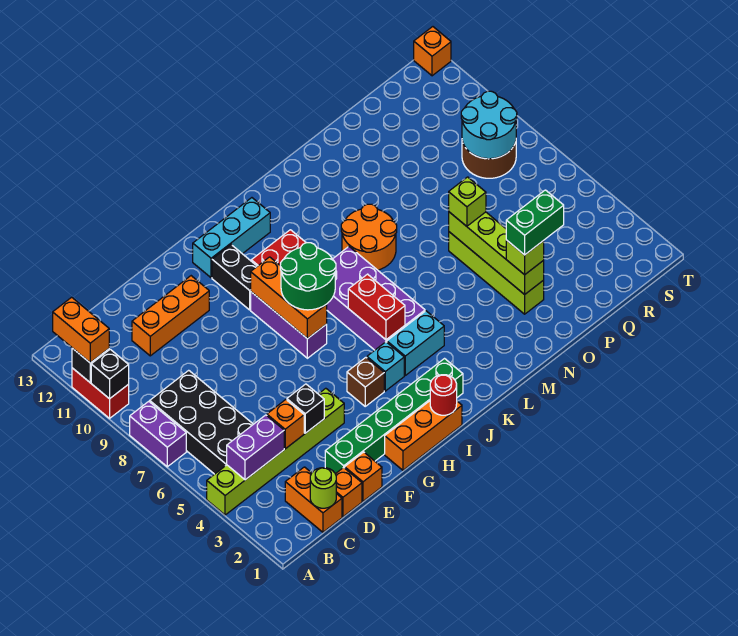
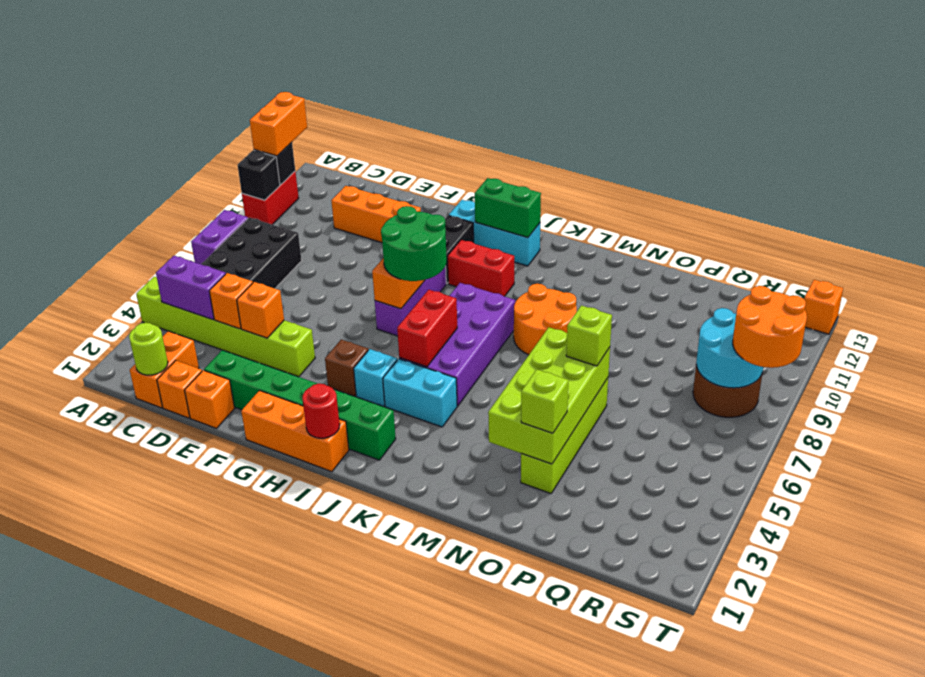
black brick E4 level 2 -> orange brick E4 level 2
lime brick O3:O6 level 2 -> lime brick N3:O6 level 2
green brick O3:P3 level 4 -> green brick I12:J12 level 2
none -> orange round brick S8:T9 level 3

